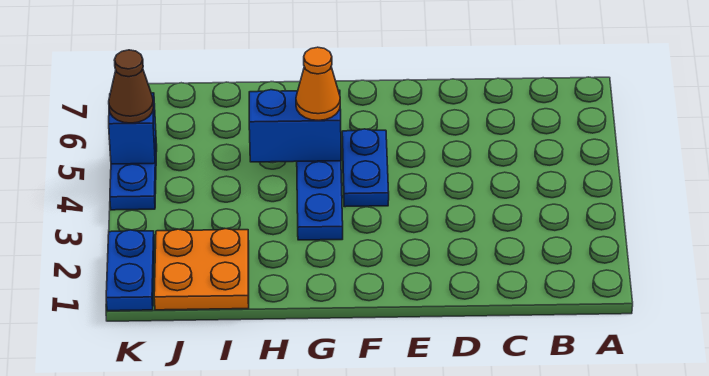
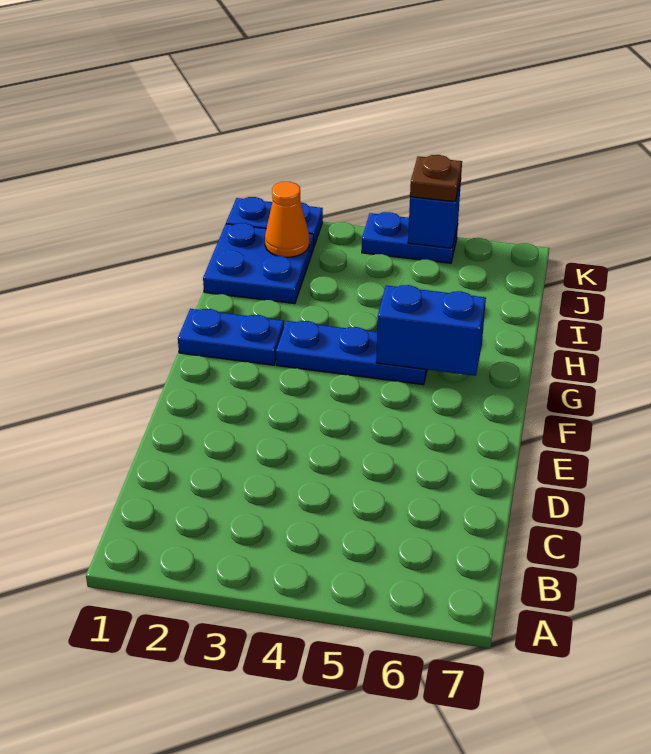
blue plate F4:F5 level 1 -> blue plate G1:G2 level 1
blue brick G5:H5 level 2 -> blue brick G5:G6 level 2
orange cone G5 level 3 -> orange cone J2 level 2
orange plate I1:J2 level 1 -> blue plate I1:J2 level 1
brown cone K5 level 3 -> brown plate K5 level 3

